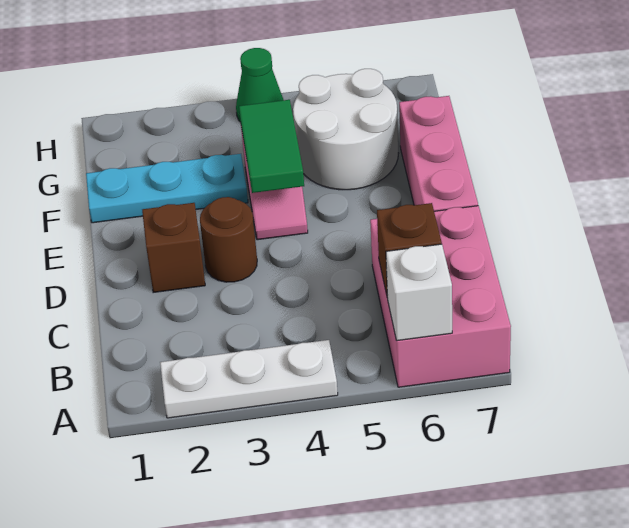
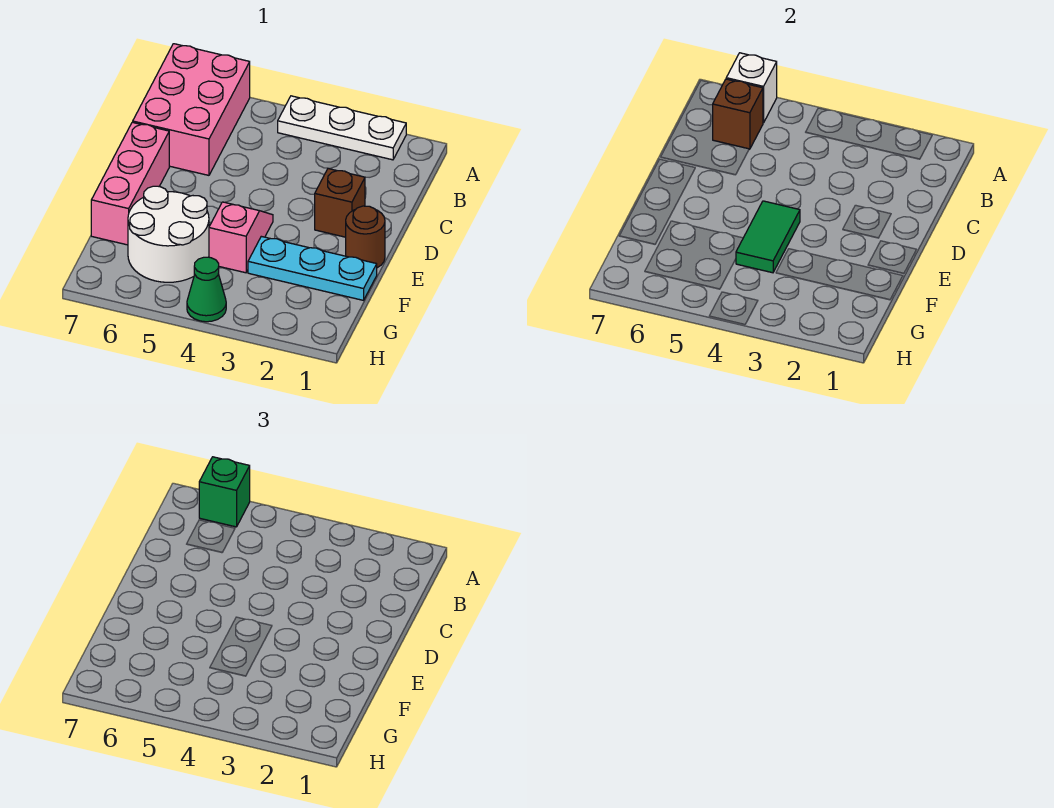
none -> green brick A6 level 3
brown round brick D3 level 1 -> brown round brick E1 level 1

